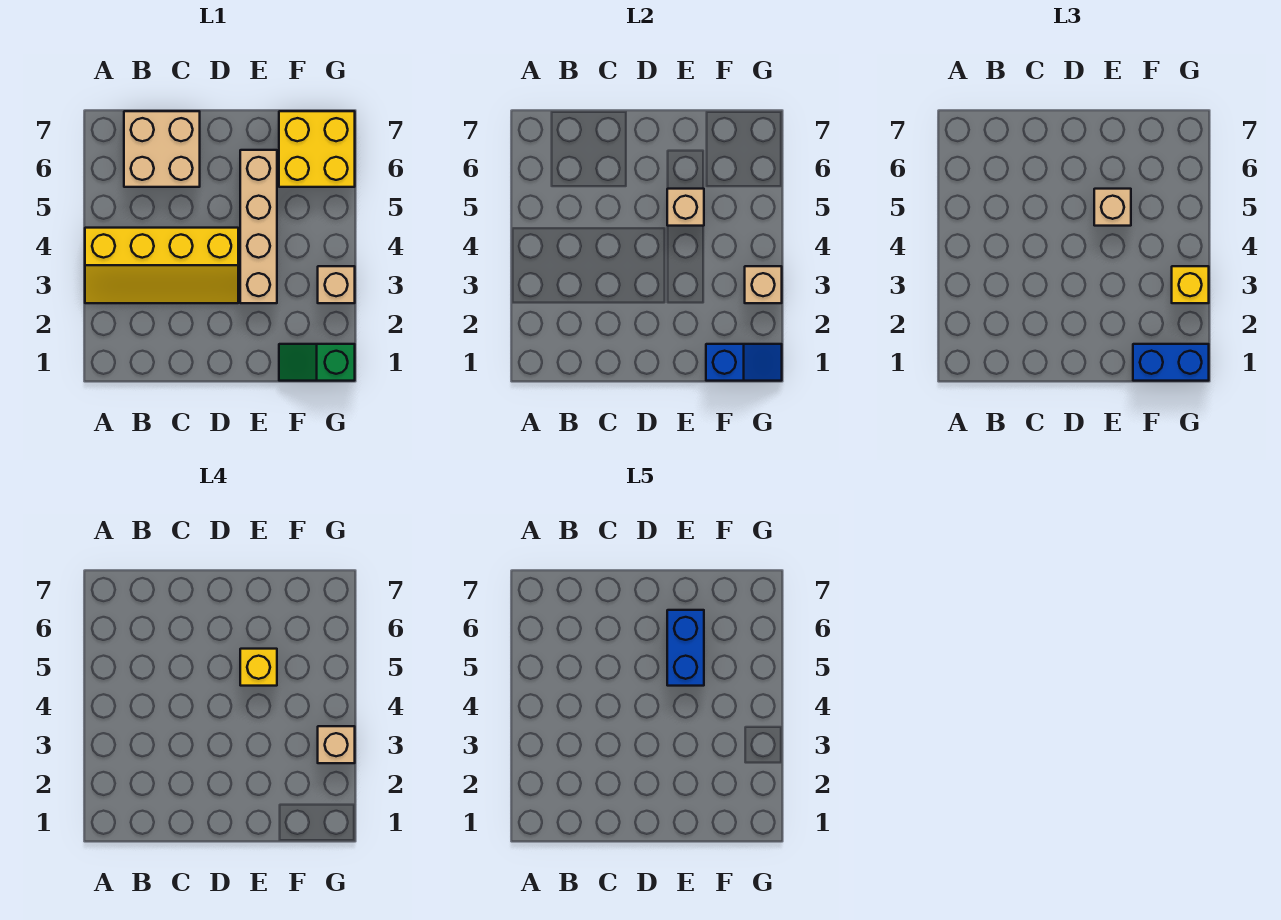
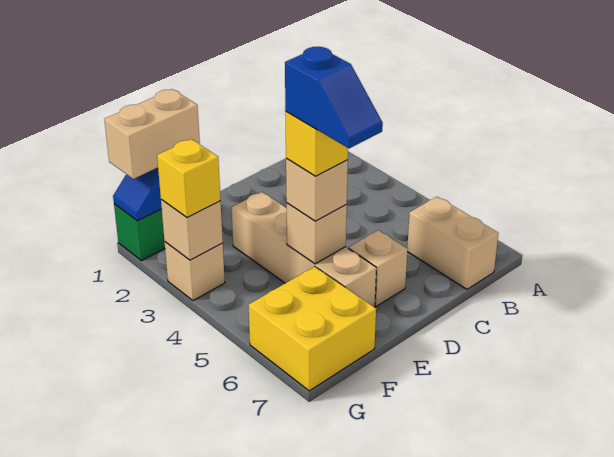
yellow slope A3:D4 level 1 top 4 -> none
tan brick B6:C7 level 1 -> tan brick B6:B7 level 1
blue brick E5:E6 level 5 -> blue slope E5:E6 level 5 top 5
blue brick F1:G1 level 3 -> tan brick F1:G1 level 3
tan brick G3 level 4 -> tan brick D6 level 1

